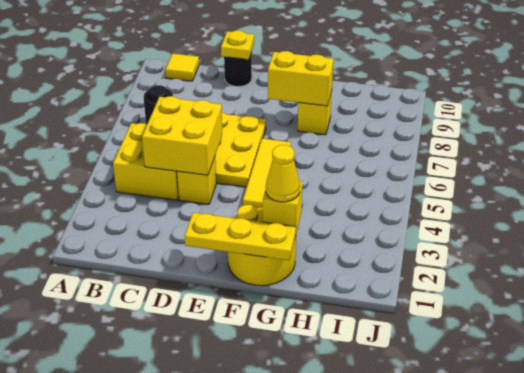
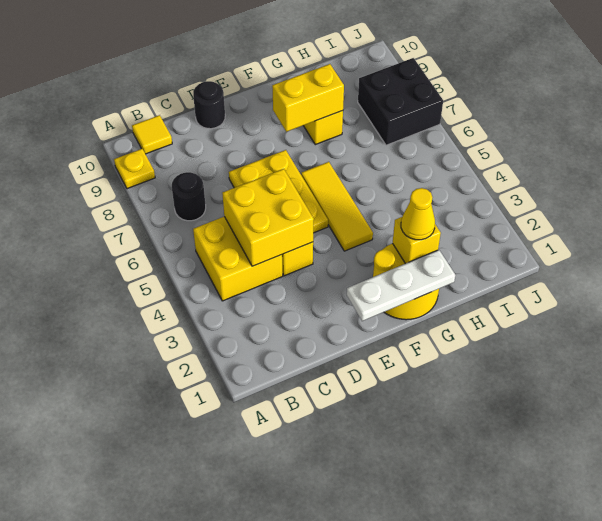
yellow plate D10 level 2 -> yellow plate A9 level 1
yellow plate E1:G1 level 2 -> white plate E1:G1 level 2
none -> black brick I7:J8 level 1

